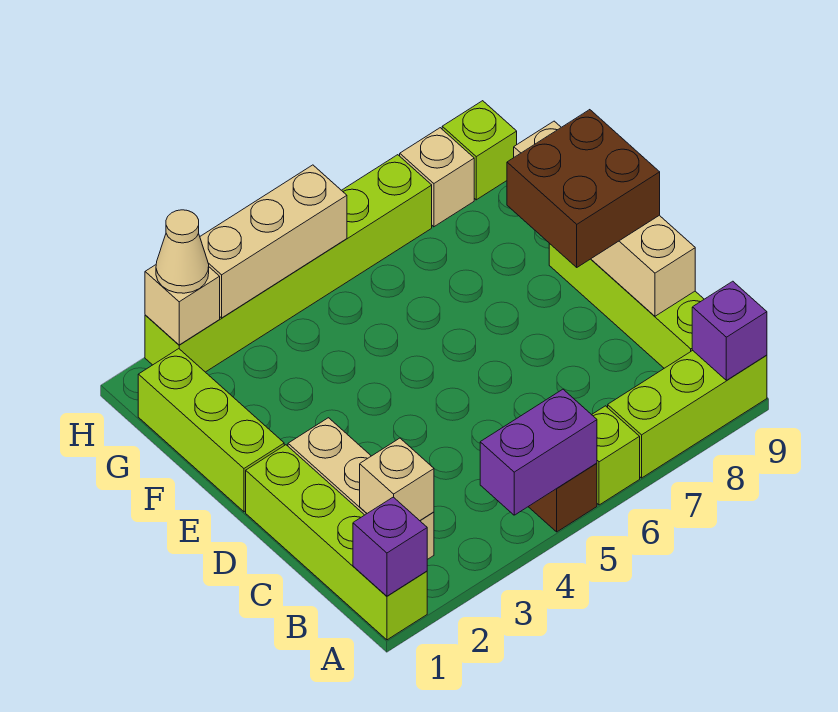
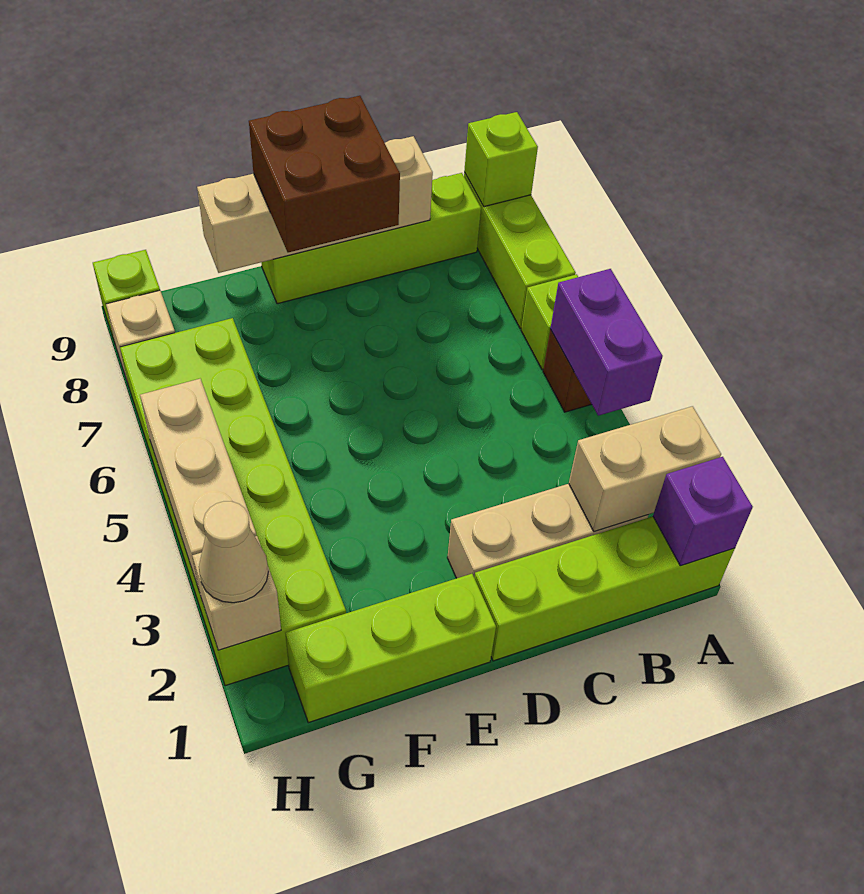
purple brick A9 level 2 -> lime brick A9 level 2
tan brick B2 level 2 -> tan brick A2:B2 level 2
lime brick H2:H7 level 1 -> lime brick G2:H7 level 1

